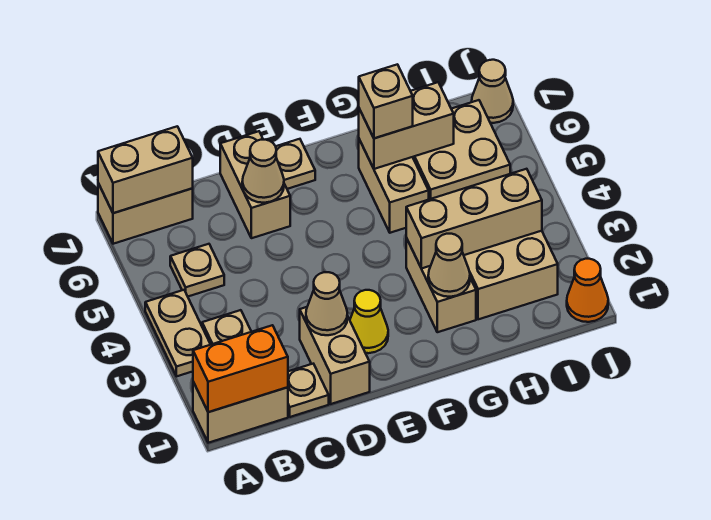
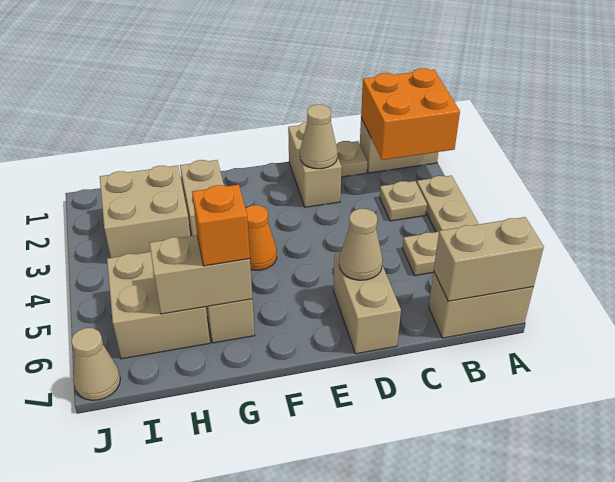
orange brick A1:B1 level 2 -> orange brick A1:B2 level 2
yellow cone E2 level 1 -> none
tan plate E7 level 1 -> none
tan cone G2 level 2 -> none
tan brick G3:I3 level 2 -> none
tan brick G6 level 3 -> orange brick G6 level 3
orange cone J1 level 1 -> orange cone F4 level 1

